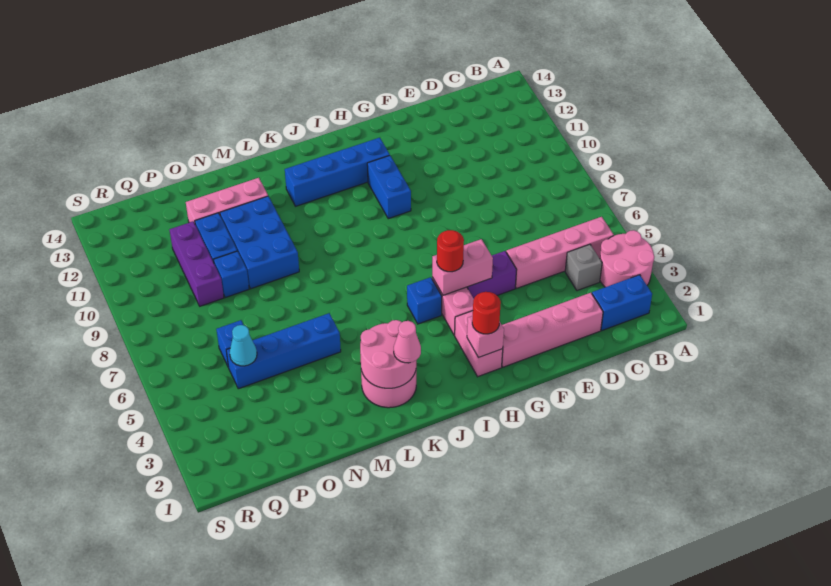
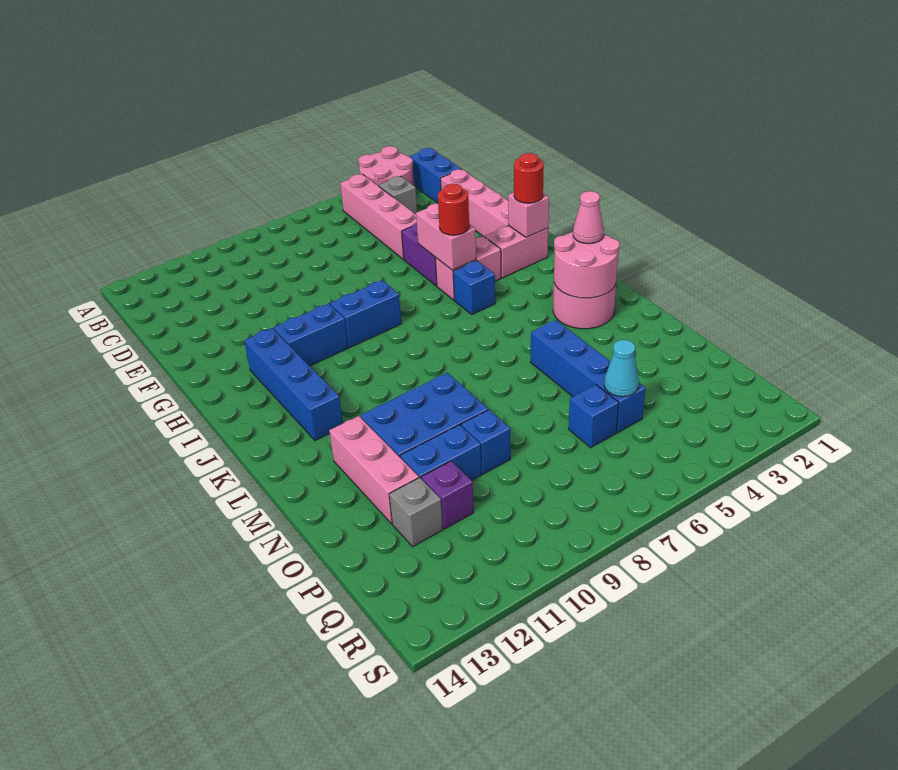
none -> blue brick H8:H9 level 1
purple brick P9:P11 level 1 -> purple brick P11 level 1
none -> grey brick P12 level 1

